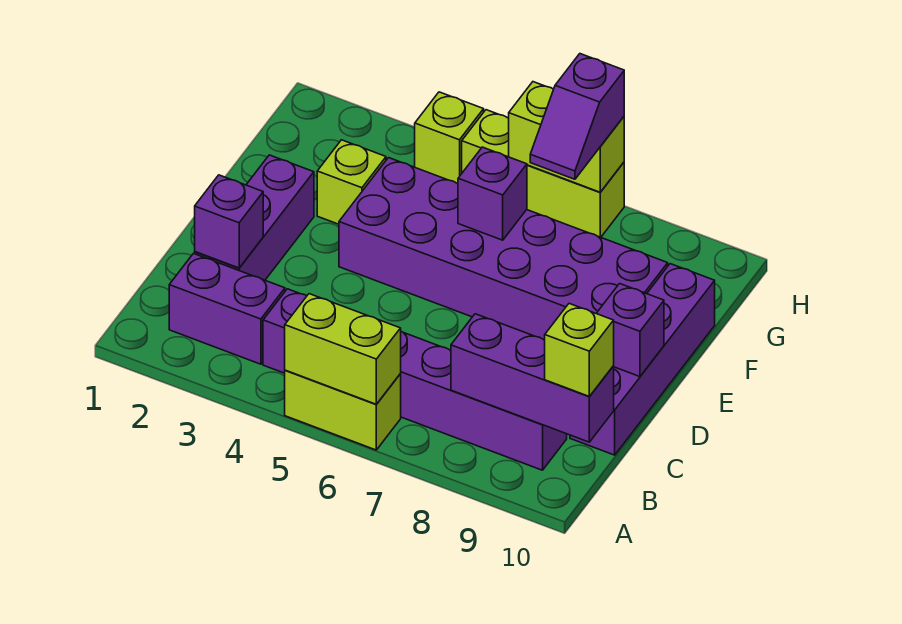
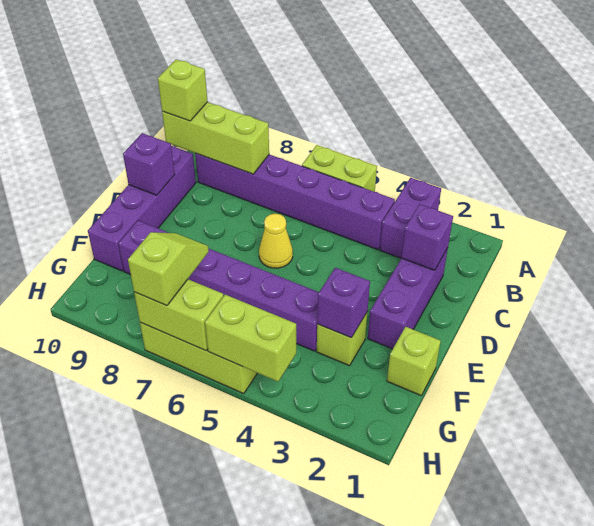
lime brick A5:A6 level 2 -> lime brick H4:H5 level 2
purple brick B2:B3 level 1 -> purple brick A3:B3 level 1
purple brick B8:B10 level 2 -> lime brick B8:B10 level 2
none -> yellow cone D6 level 1
purple brick E4:F9 level 1 -> purple brick F4:F9 level 1
purple brick F6 level 2 -> purple brick F3 level 2
purple slope G7:H7 level 3 top H -> lime slope G7:H7 level 3 top H
lime brick H4 level 1 -> lime brick F1 level 1

